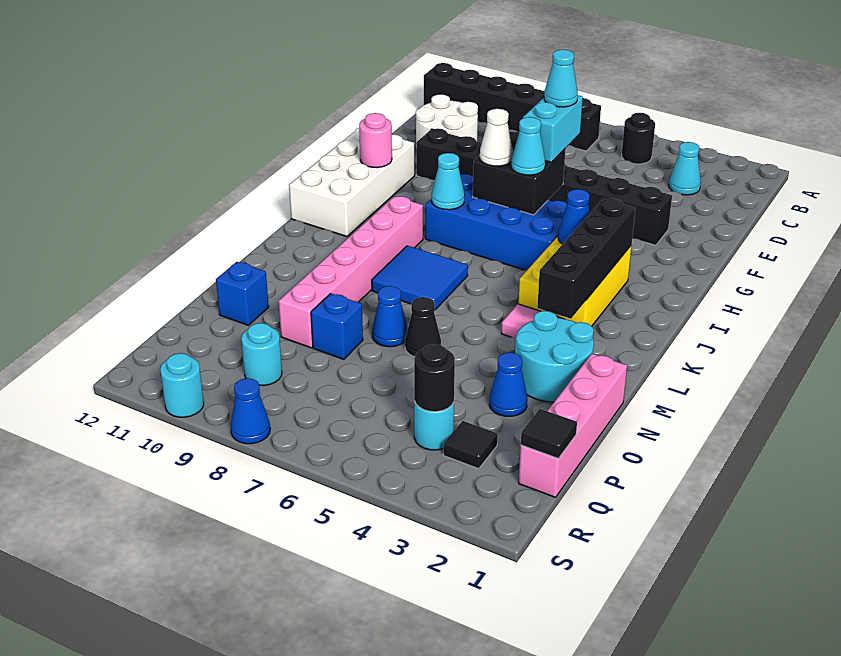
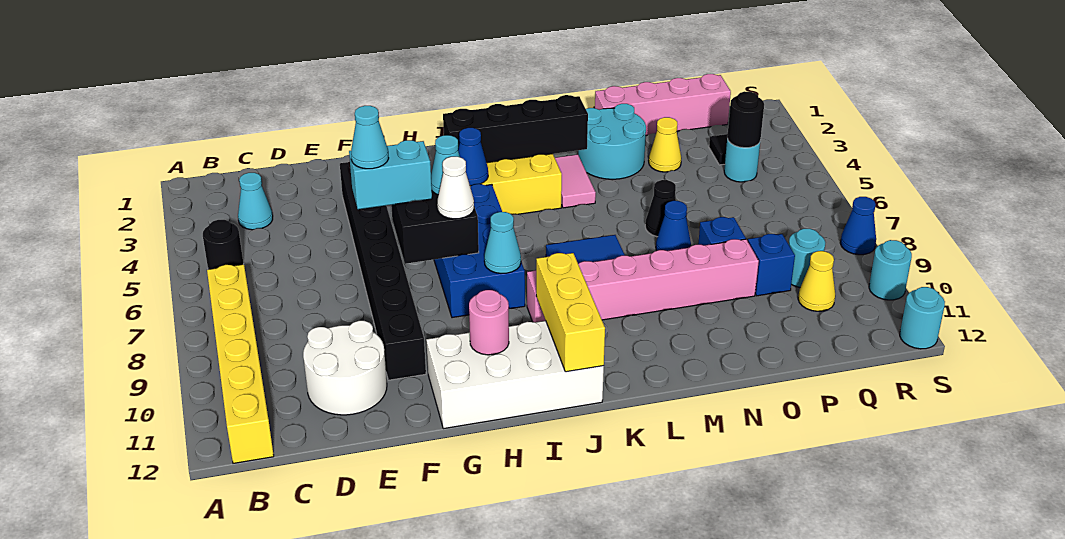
black brick B7:B12 level 1 -> yellow brick B7:B12 level 1
none -> yellow brick J10:J12 level 2
blue cone O3 level 1 -> yellow cone O3 level 1
blue brick O11 level 1 -> blue brick P9 level 1
black tile Q1 level 2 -> none
none -> yellow cone Q10 level 1
none -> cyan round brick S12 level 1

